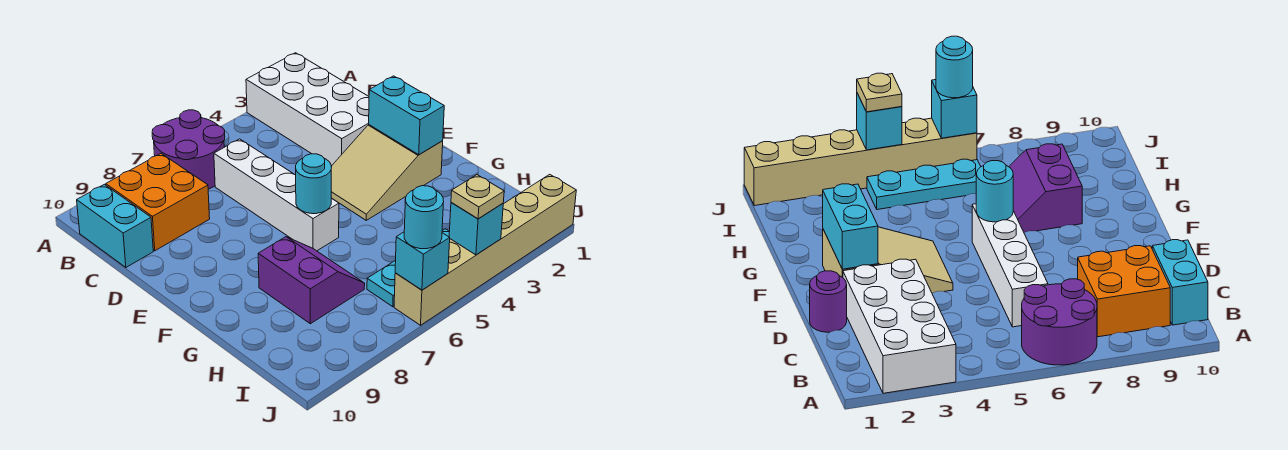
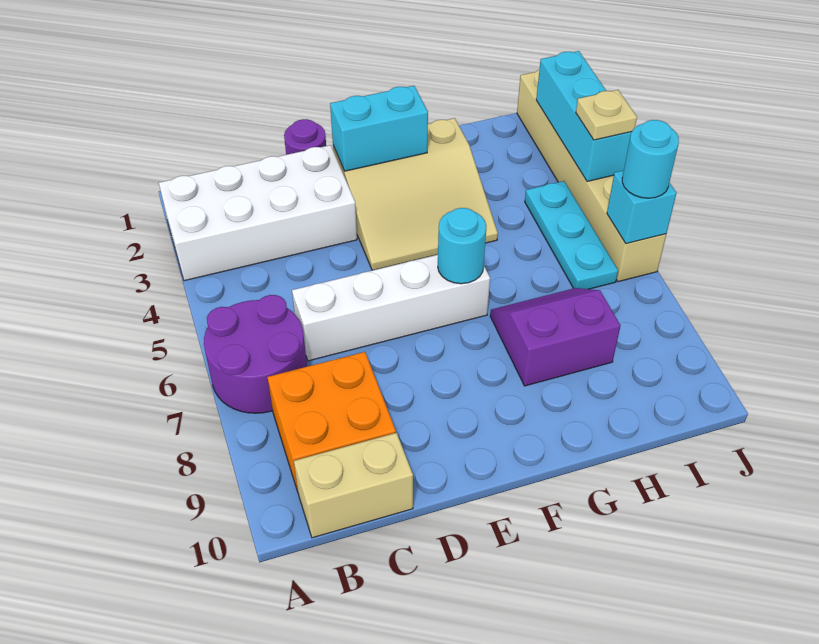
cyan brick B10:C10 level 1 -> tan brick B10:C10 level 1
tan slope E2:F4 level 1 top 2 -> tan slope E2:G4 level 1 top 2
cyan brick J4 level 2 -> cyan brick J2:J4 level 2

